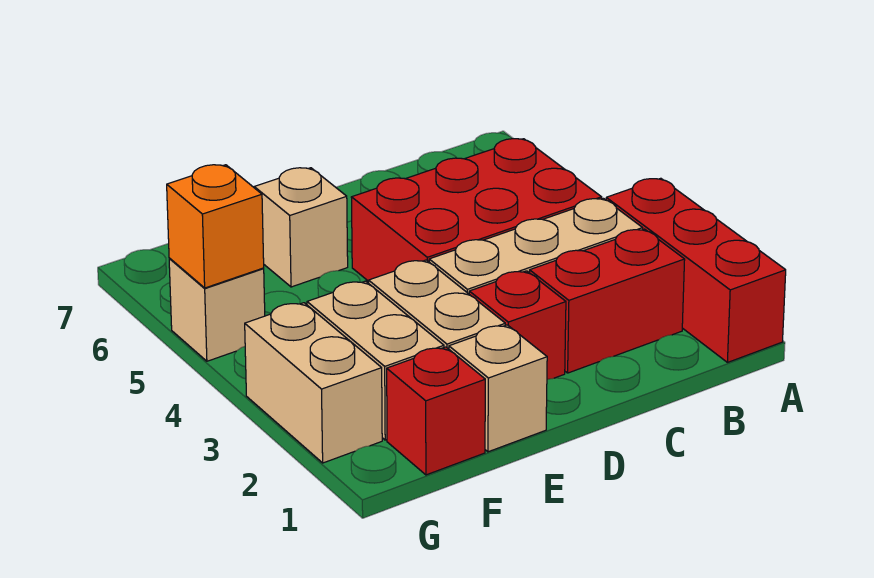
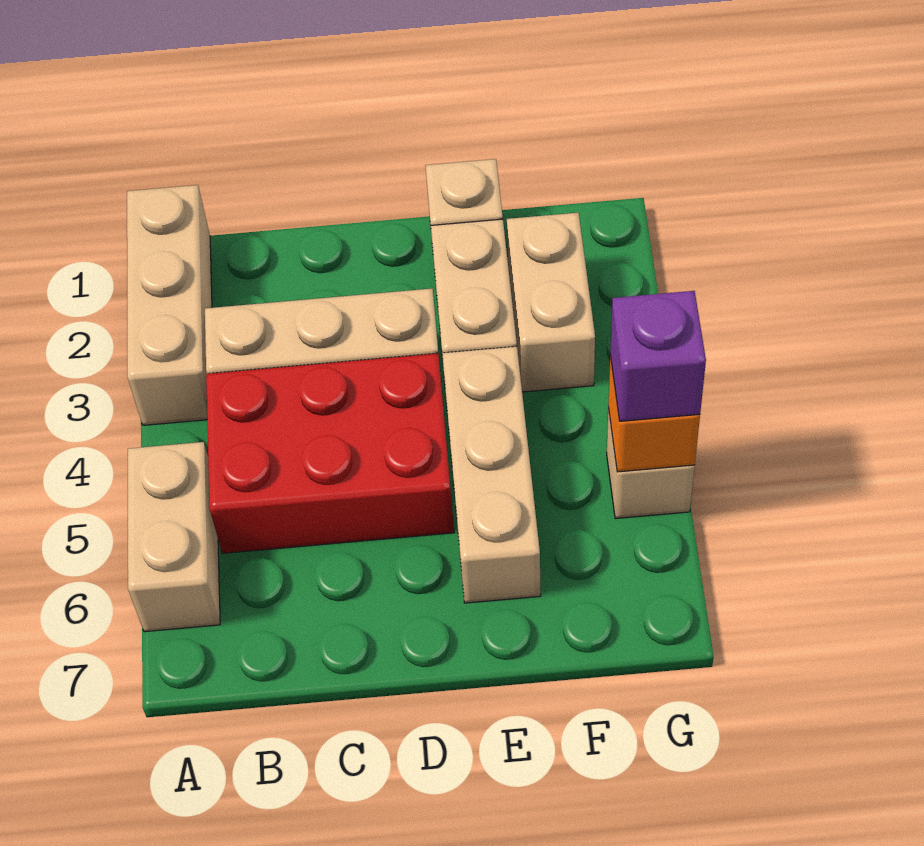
red brick A1:A3 level 1 -> tan brick A1:A3 level 1
red brick B2:C2 level 1 -> none
red brick D2 level 1 -> none
tan brick E6 level 1 -> tan brick E4:E6 level 1
red brick F1 level 1 -> none
tan brick G2:G3 level 1 -> tan brick A5:A6 level 1
none -> purple brick G5 level 3

